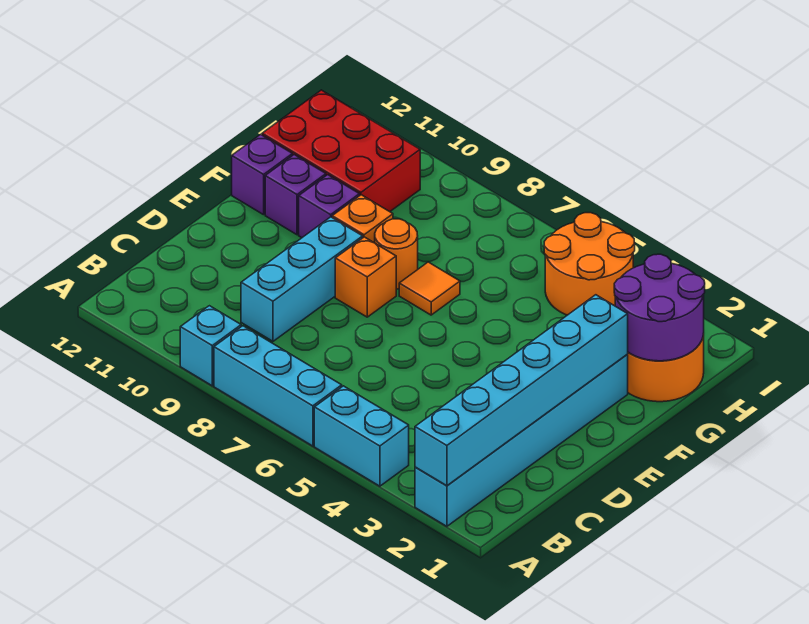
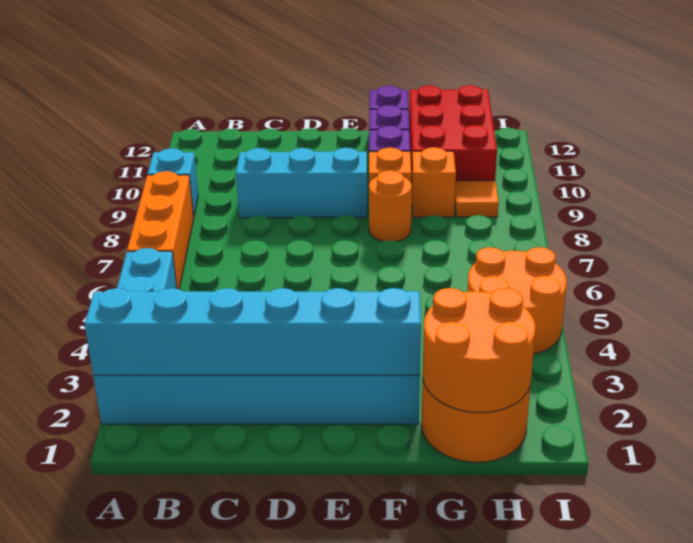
cyan brick A6:A8 level 1 -> orange brick A6:A8 level 1
orange brick E8 level 1 -> orange brick G9 level 1
orange tile F7 level 1 -> orange tile H9 level 1
purple round brick G1:H2 level 2 -> orange round brick G1:H2 level 2

